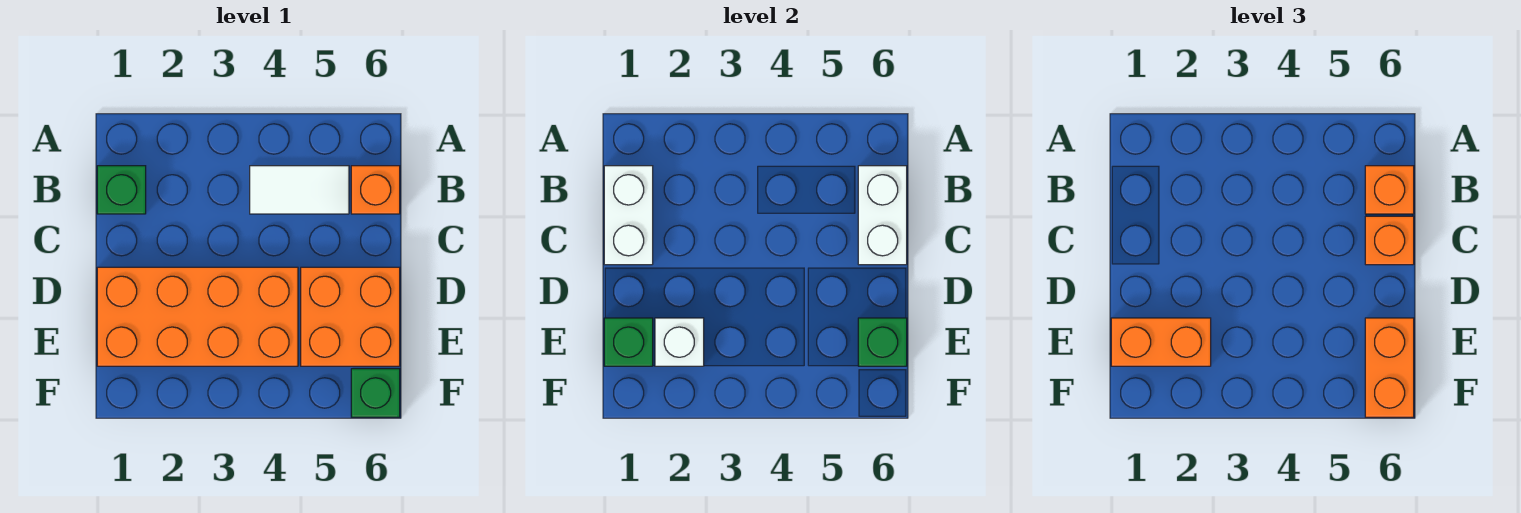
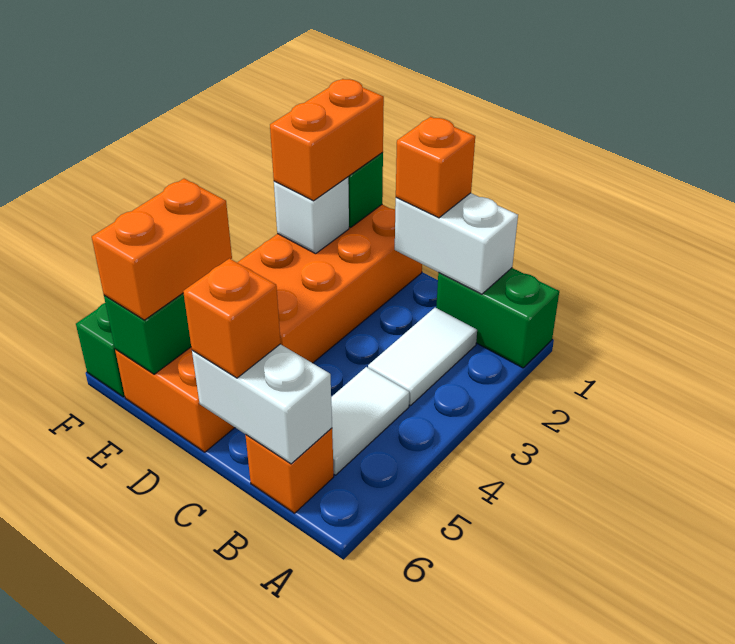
green brick B1 level 1 -> green brick A1:B1 level 1
none -> white tile B2:B3 level 1
orange brick B6 level 3 -> orange brick C1 level 3
orange brick E6:F6 level 3 -> orange brick E5:E6 level 3

